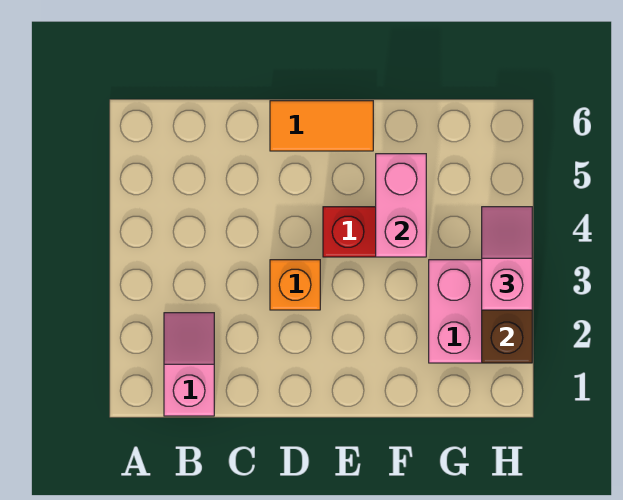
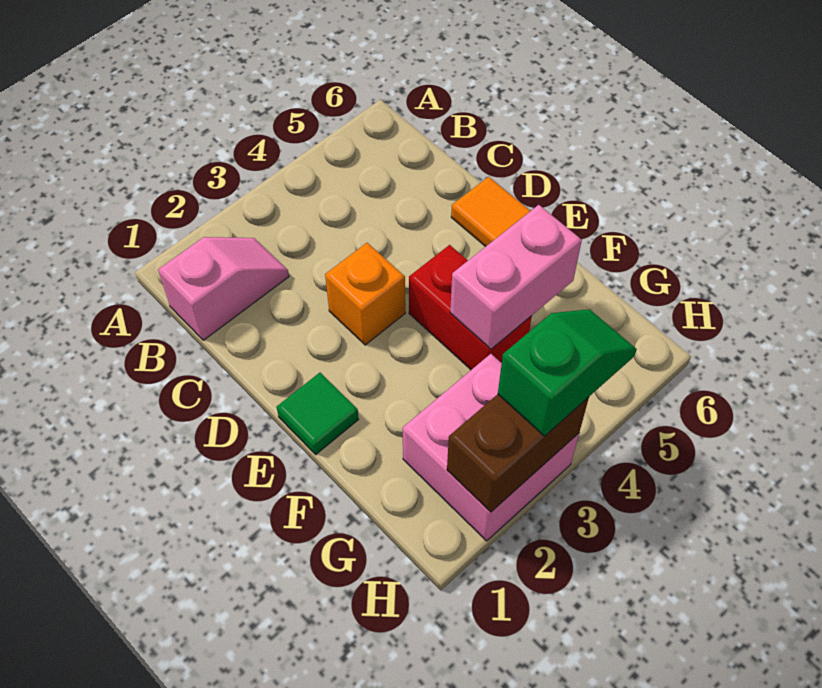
none -> green tile E1 level 1
pink slope H3:H4 level 3 top 3 -> green slope H3:H4 level 3 top 3

